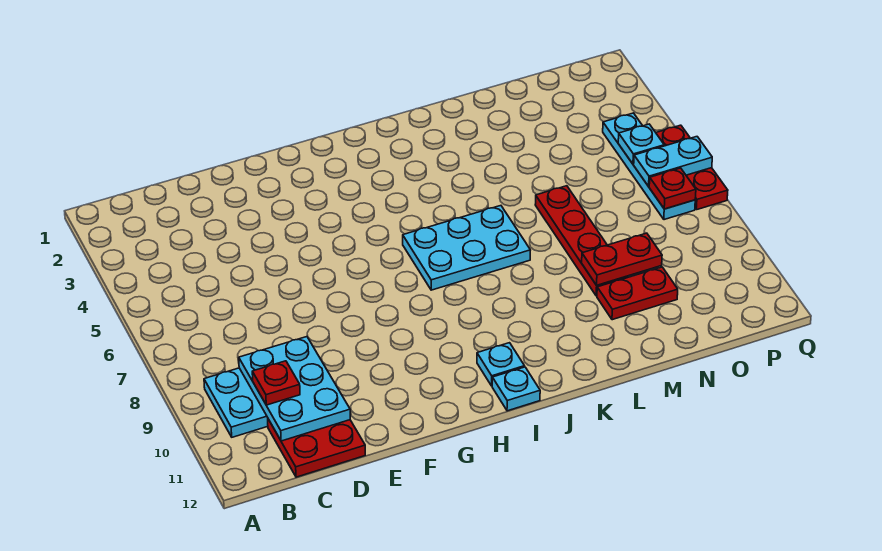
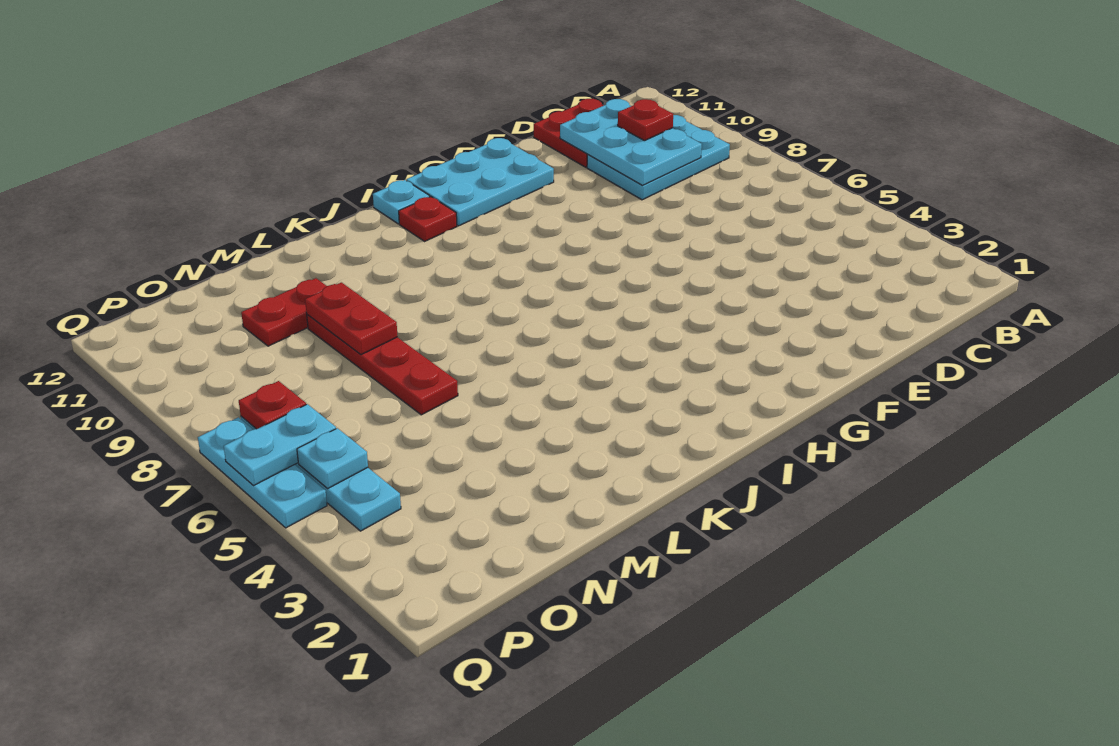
cyan plate I6:K7 level 1 -> cyan plate F11:H12 level 1
cyan plate I11 level 1 -> red plate I11 level 1
red plate M9:N9 level 2 -> red plate M8:M9 level 2
red plate Q5:Q7 level 1 -> cyan plate Q5:Q7 level 1

